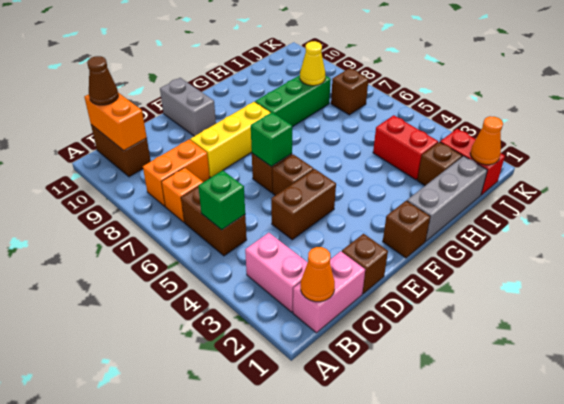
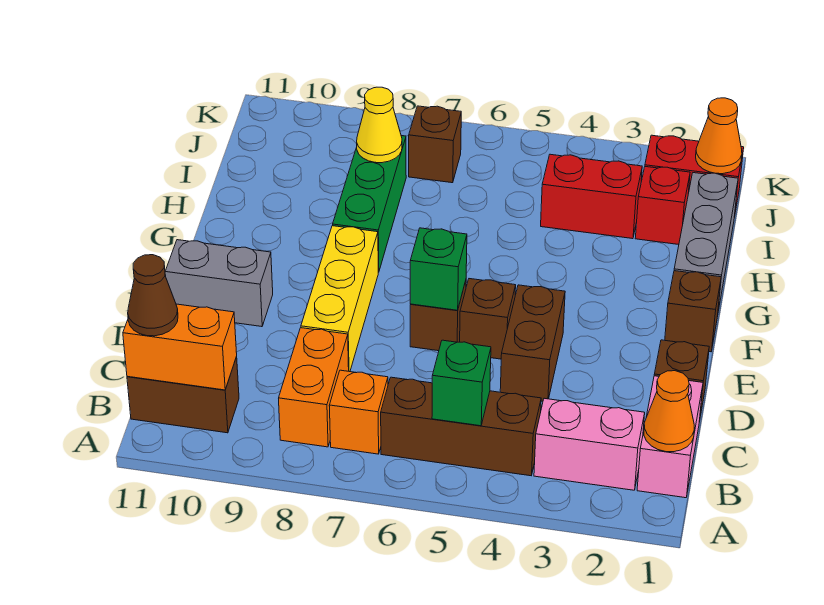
brown brick B5:B6 level 1 -> brown brick B4:B6 level 1
brown brick I2 level 1 -> red brick I2 level 1

